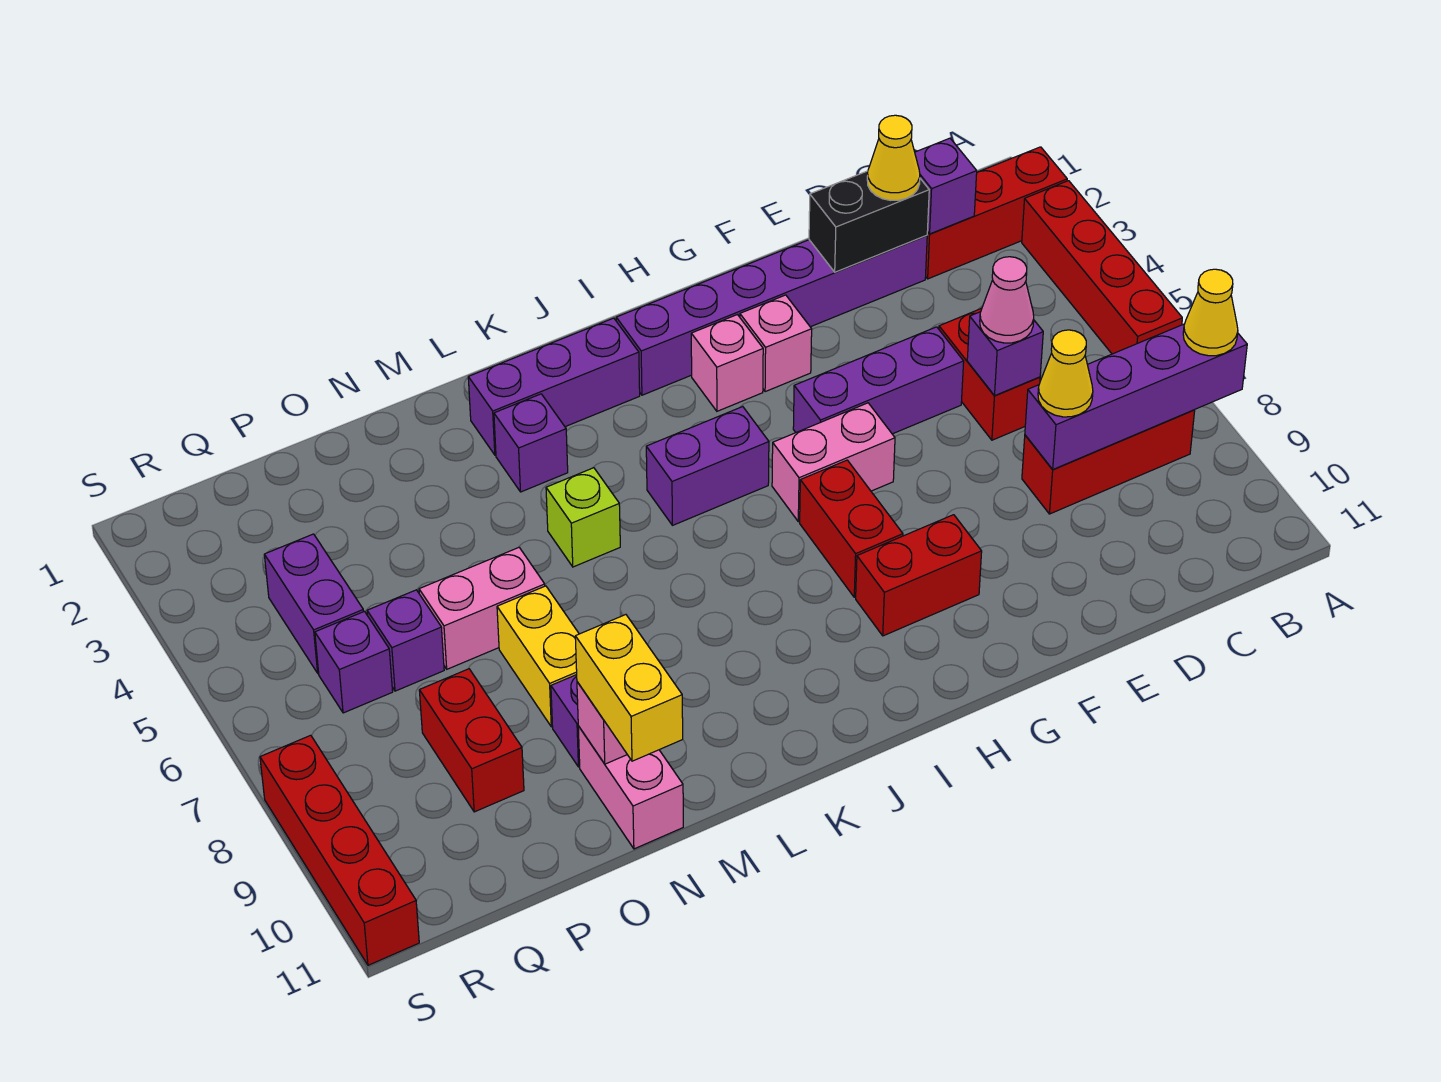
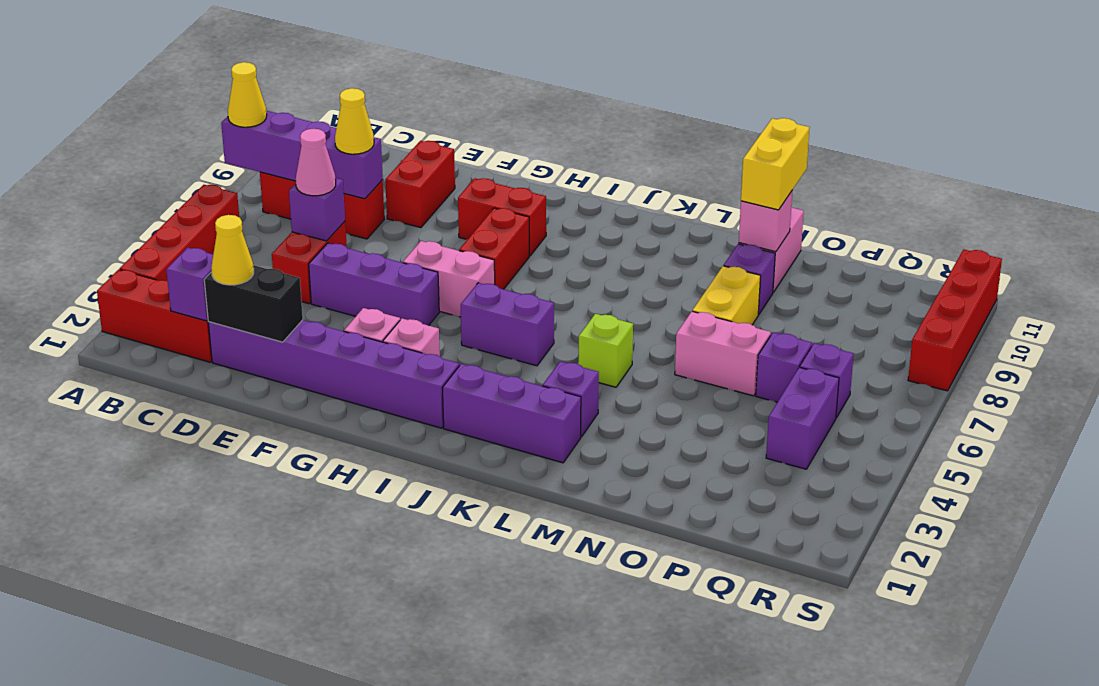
red brick P8:P9 level 1 -> red brick E9:E10 level 1

